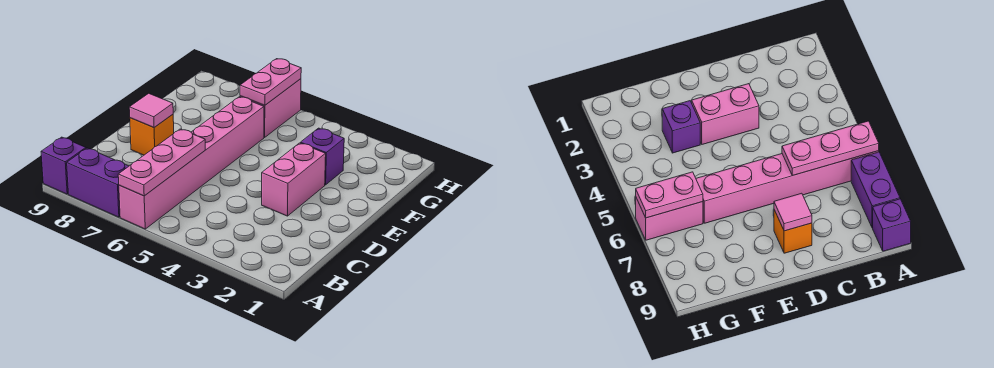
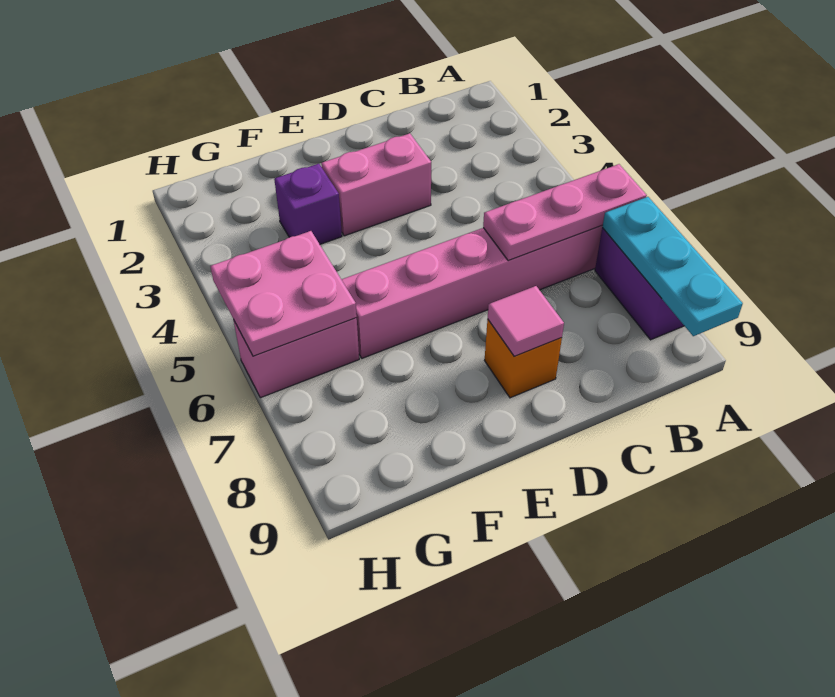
none -> cyan plate A7:A9 level 2
purple brick A9 level 1 -> none
pink plate G6:H6 level 2 -> pink plate G5:H6 level 2

